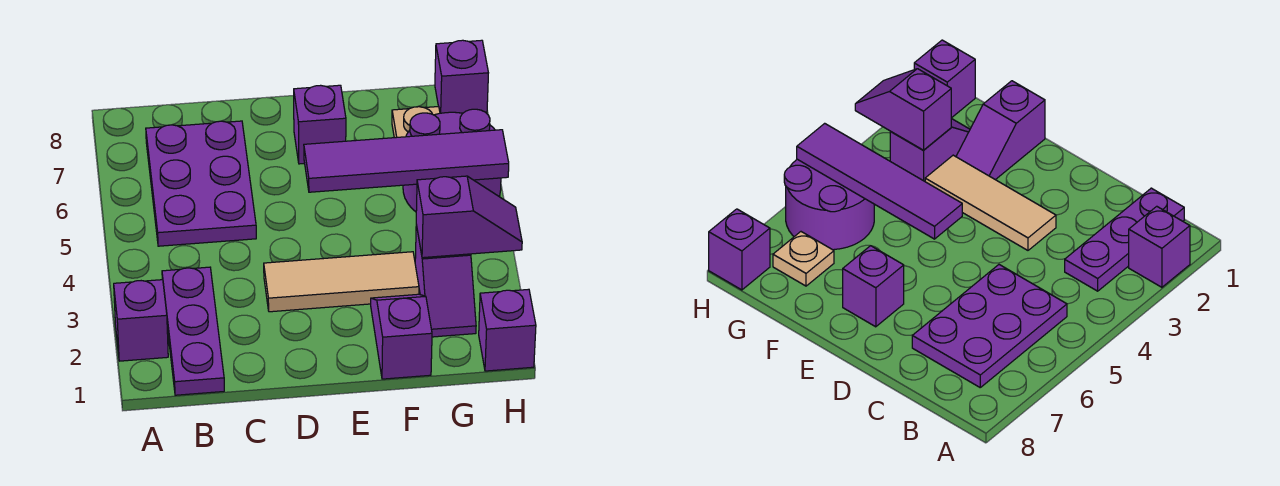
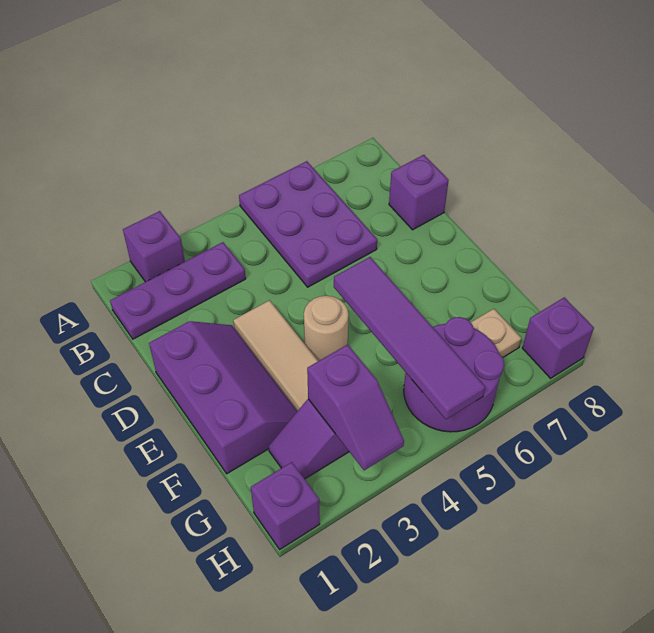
purple plate B5:C7 level 1 -> purple plate A5:C6 level 1
none -> tan round brick E4 level 1
purple brick E7 level 1 -> purple brick C8 level 1
purple slope F1:F2 level 1 top 1 -> purple slope D1:F2 level 1 top 1

